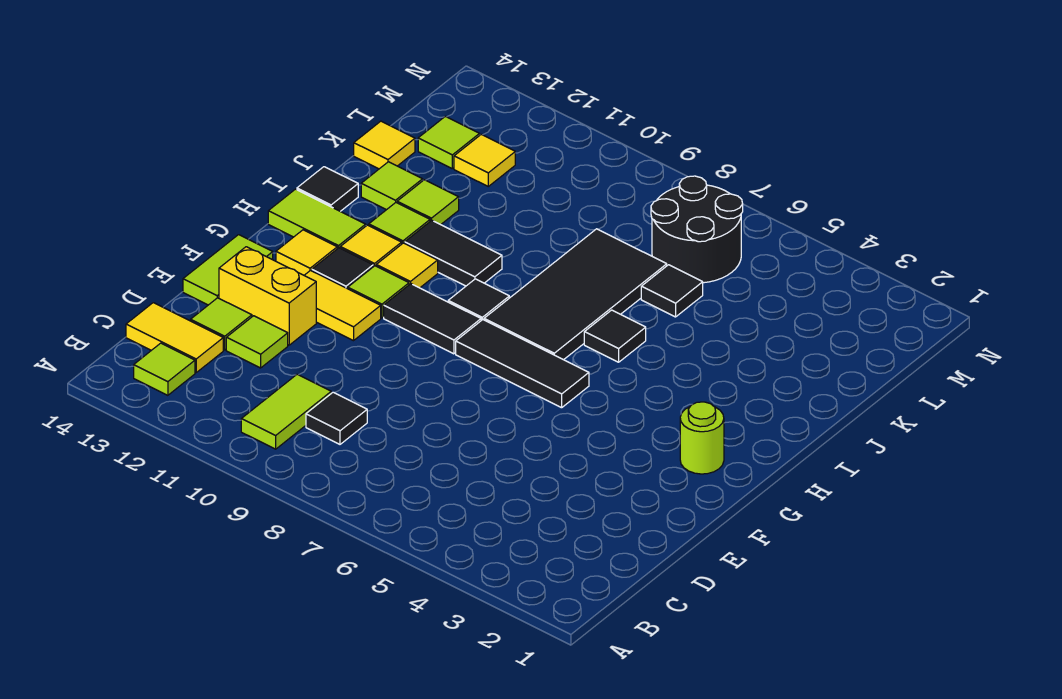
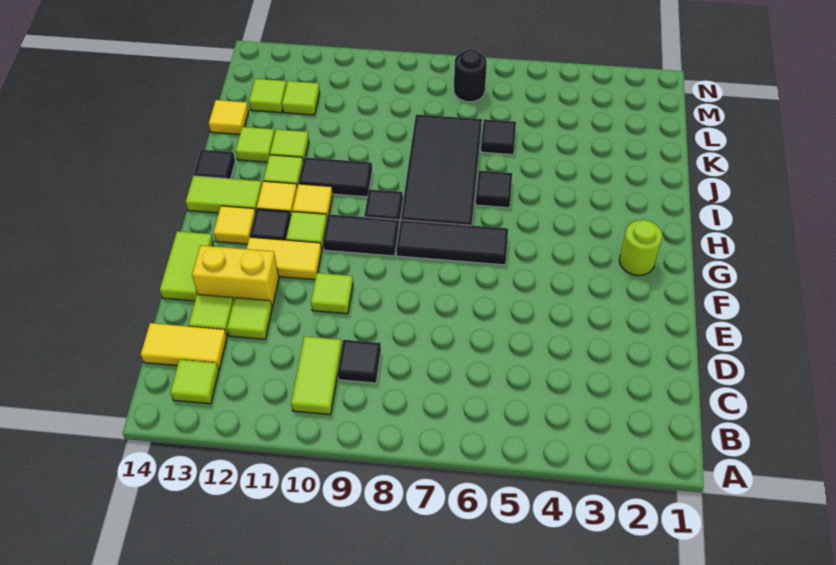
none -> lime tile E10 level 1
black round brick L6:M7 level 1 -> black round brick M7 level 1
yellow tile L12 level 1 -> lime tile L12 level 1

